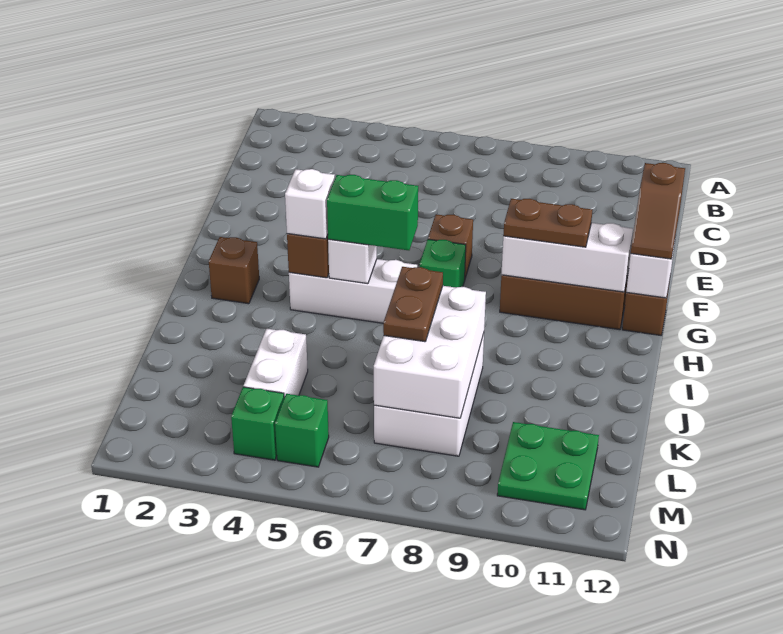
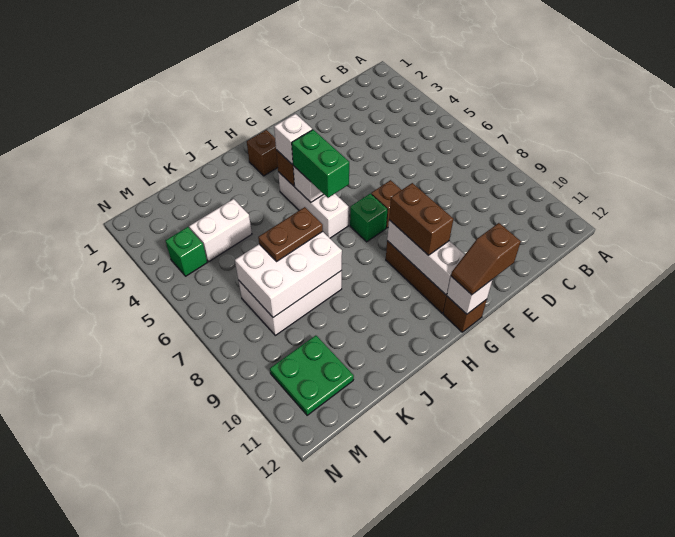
brown plate G9:G10 level 3 -> brown brick G9:G10 level 3
green brick M5 level 1 -> none

